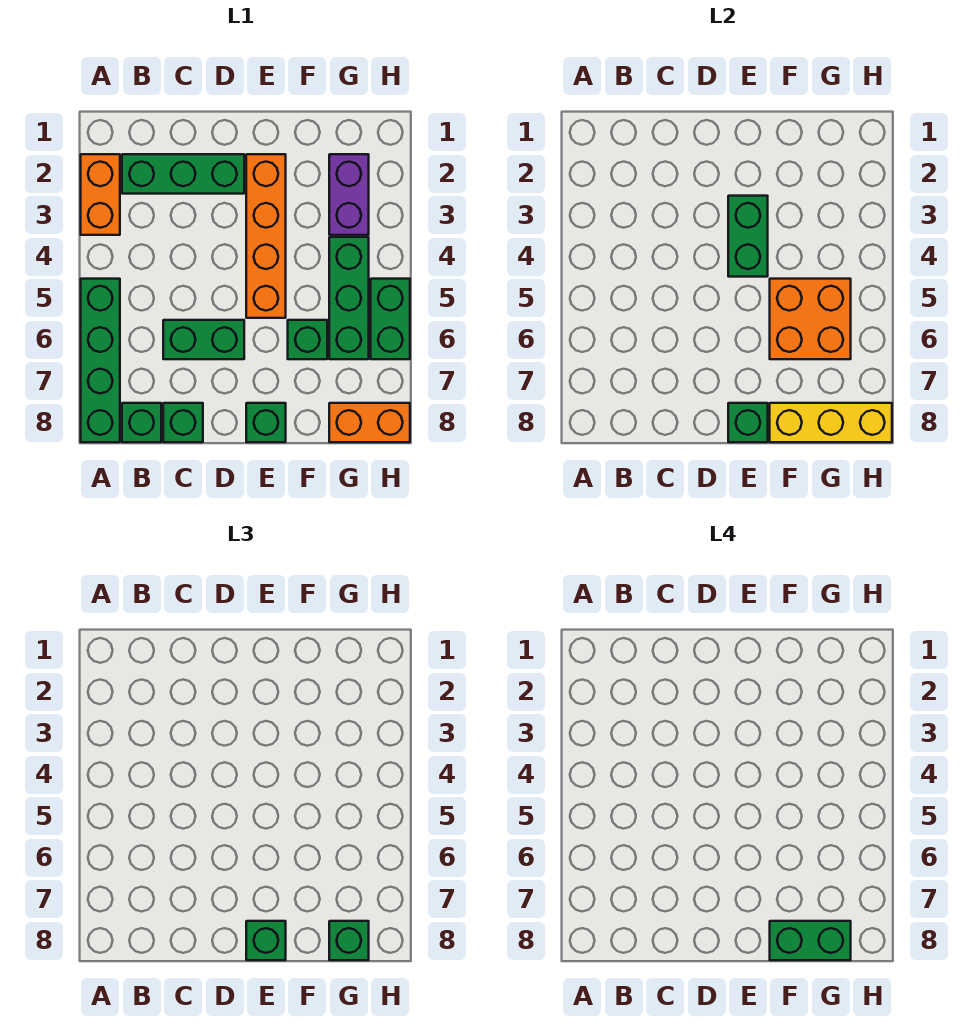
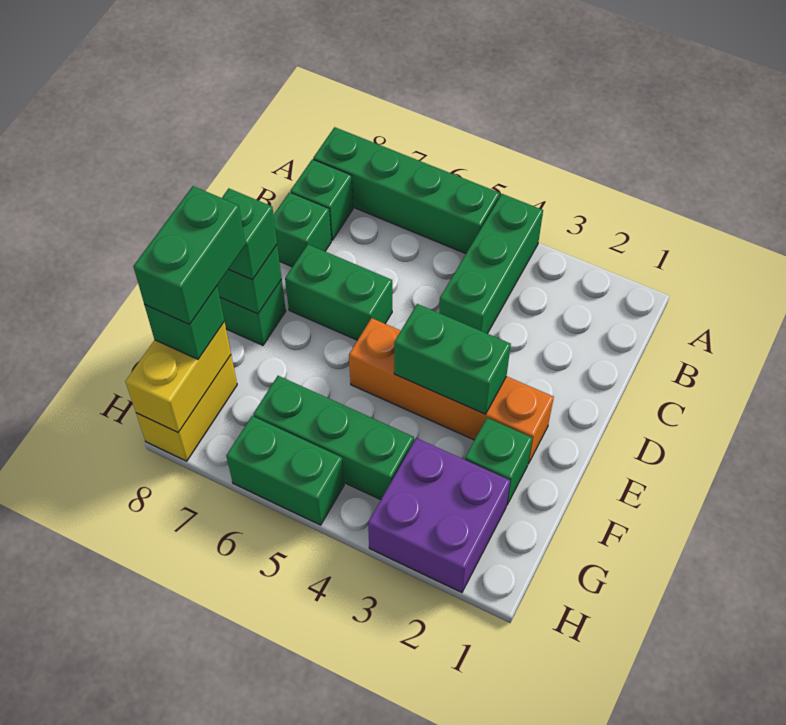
orange brick A2:A3 level 1 -> none
green brick B2:D2 level 1 -> green brick A4:C4 level 1
green brick C6:D6 level 1 -> green brick D6:D7 level 1
orange brick F5:G6 level 2 -> none
green brick F6 level 1 -> green brick F2 level 1
yellow brick F8:H8 level 2 -> yellow brick G8:H8 level 2
purple brick G2:G3 level 1 -> purple brick G2:H3 level 1
orange brick G8:H8 level 1 -> yellow brick G8:H8 level 1

